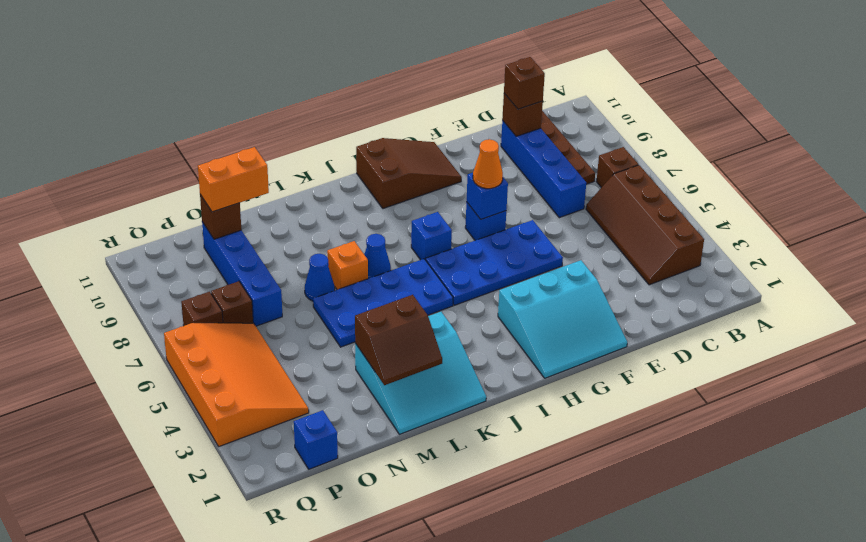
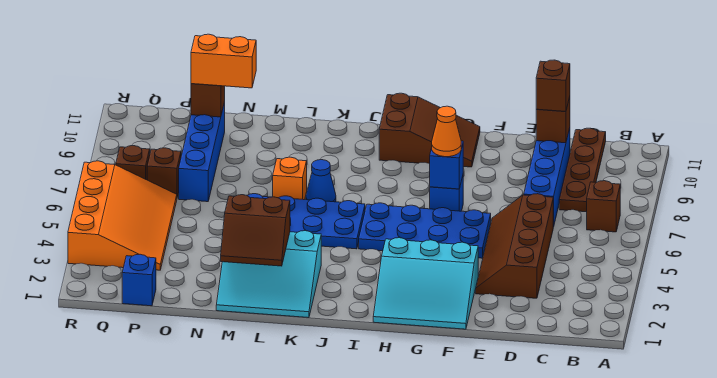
brown slope B3:C6 level 1 top B -> brown slope D3:E6 level 1 top D
blue brick I7 level 1 -> none
blue cone M7 level 1 -> none

